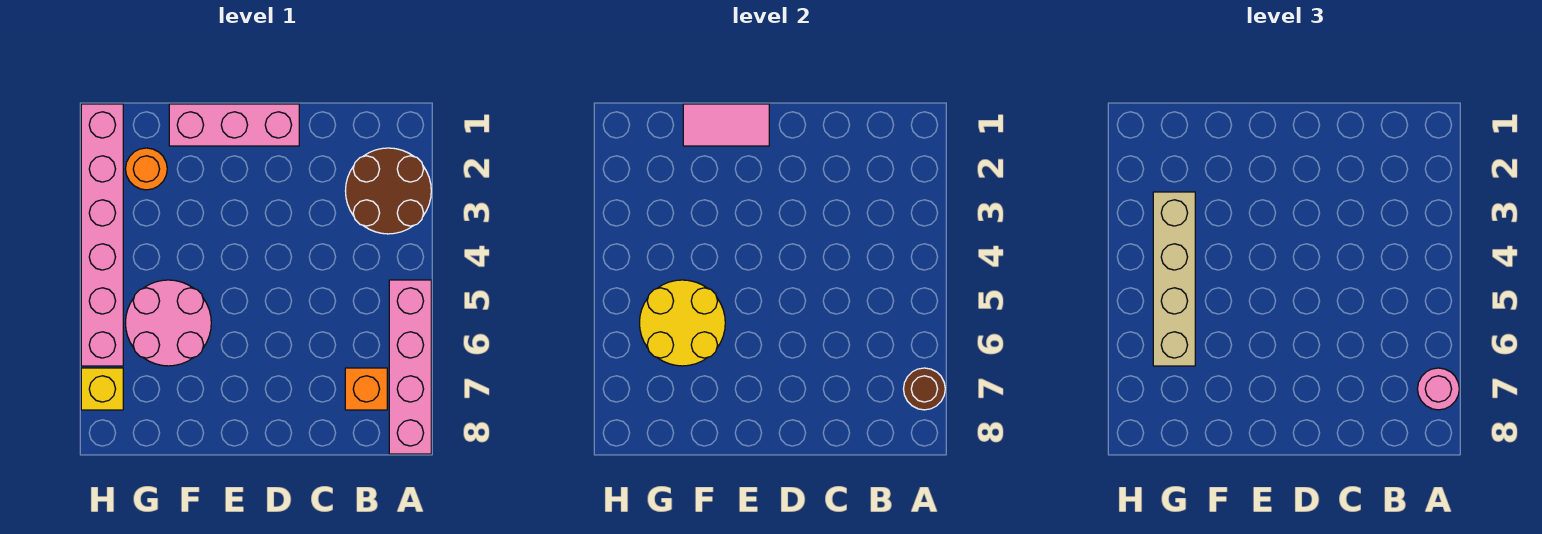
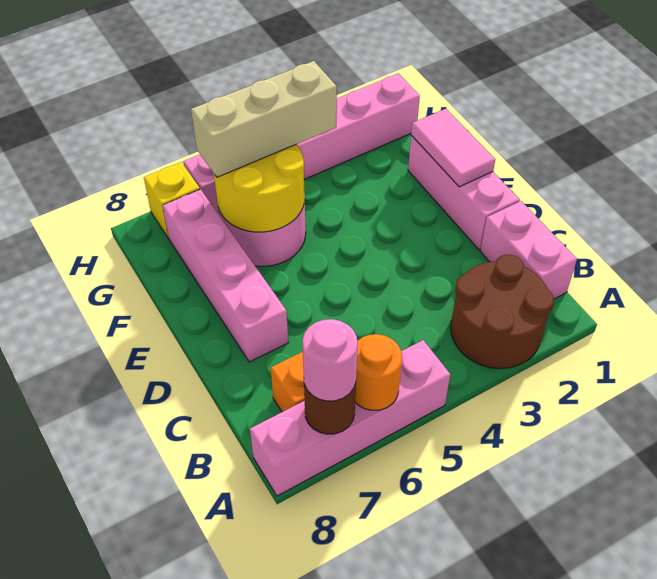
none -> pink brick B1:C1 level 1
none -> pink brick D7:G7 level 1
orange round brick G2 level 1 -> orange round brick A6 level 2
tan brick G3:G6 level 3 -> tan brick G4:G6 level 3

